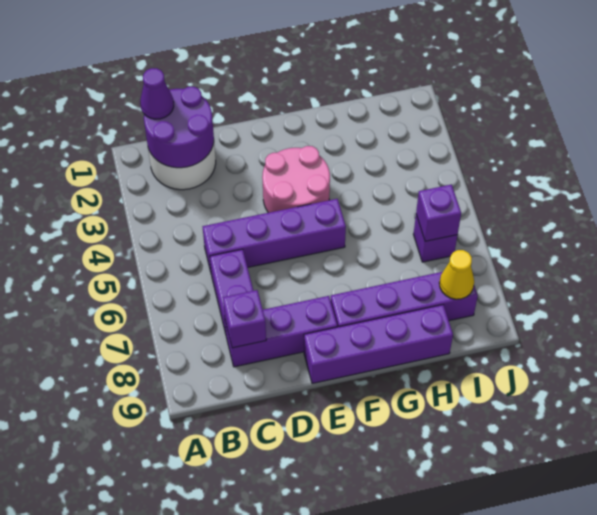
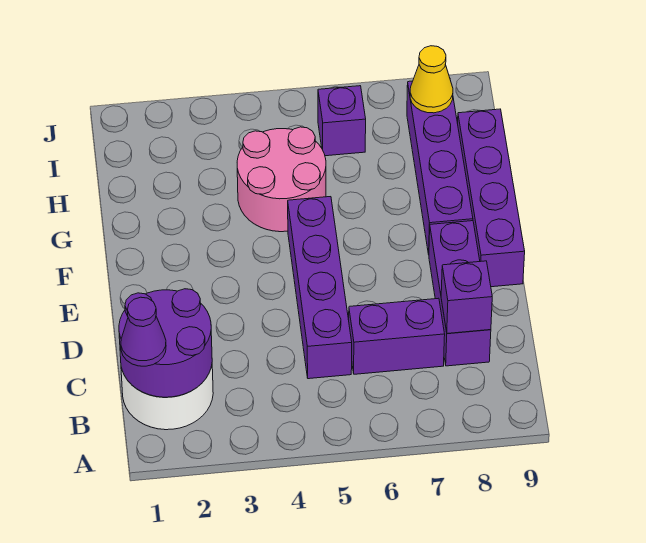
pink round brick E3:F4 level 1 -> pink round brick G4:H5 level 1
purple brick I6 level 2 -> none

